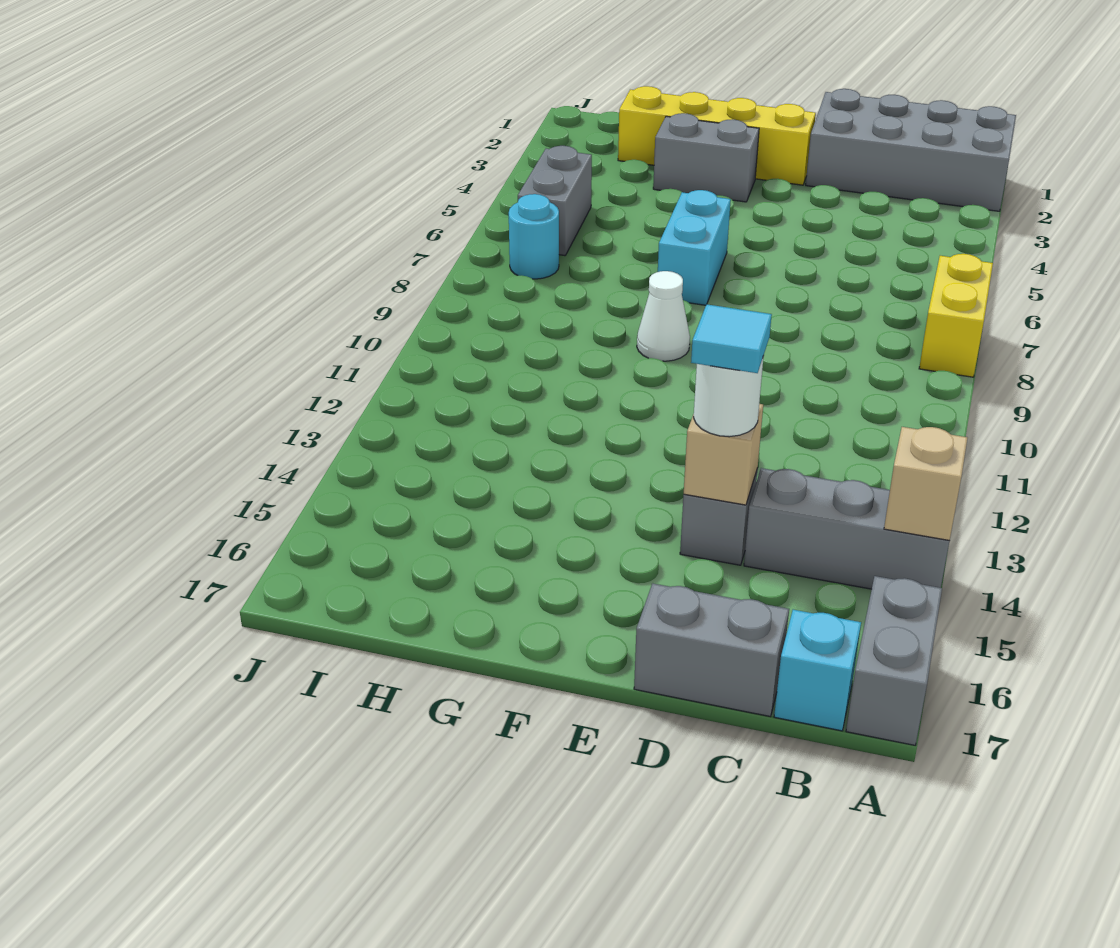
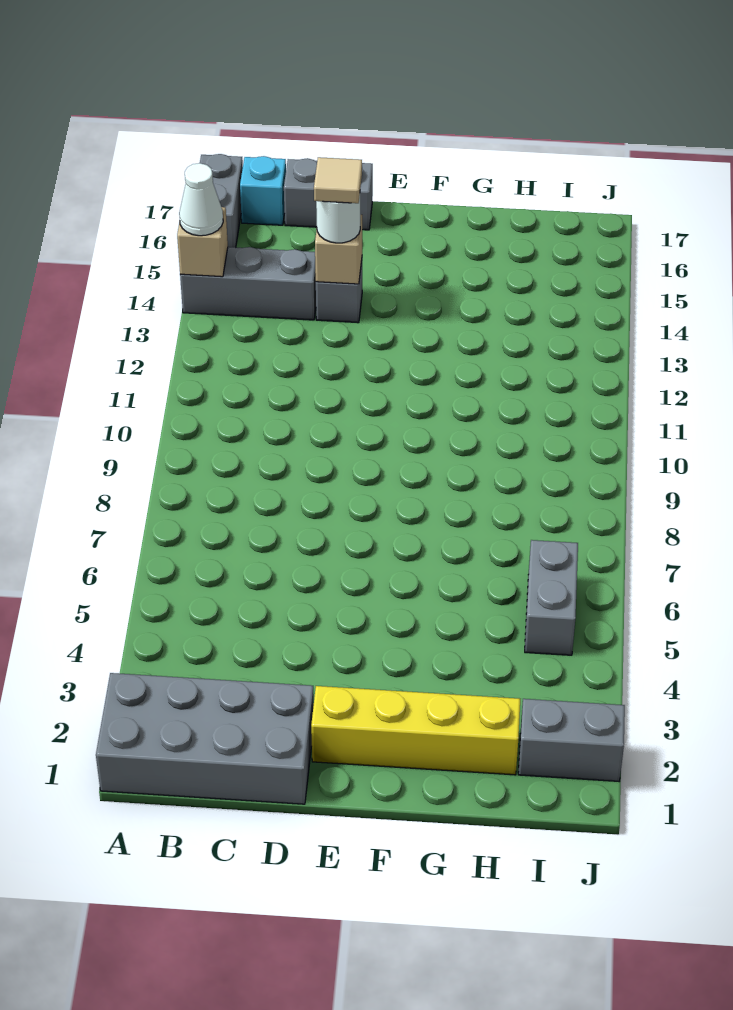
yellow brick A7:A8 level 1 -> none
cyan tile D14 level 4 -> tan tile D14 level 4
grey brick F3:G3 level 1 -> grey brick I2:J2 level 1
cyan brick F6:F7 level 1 -> none
white cone F9 level 1 -> white cone A14 level 3
cyan round brick I7 level 1 -> none

